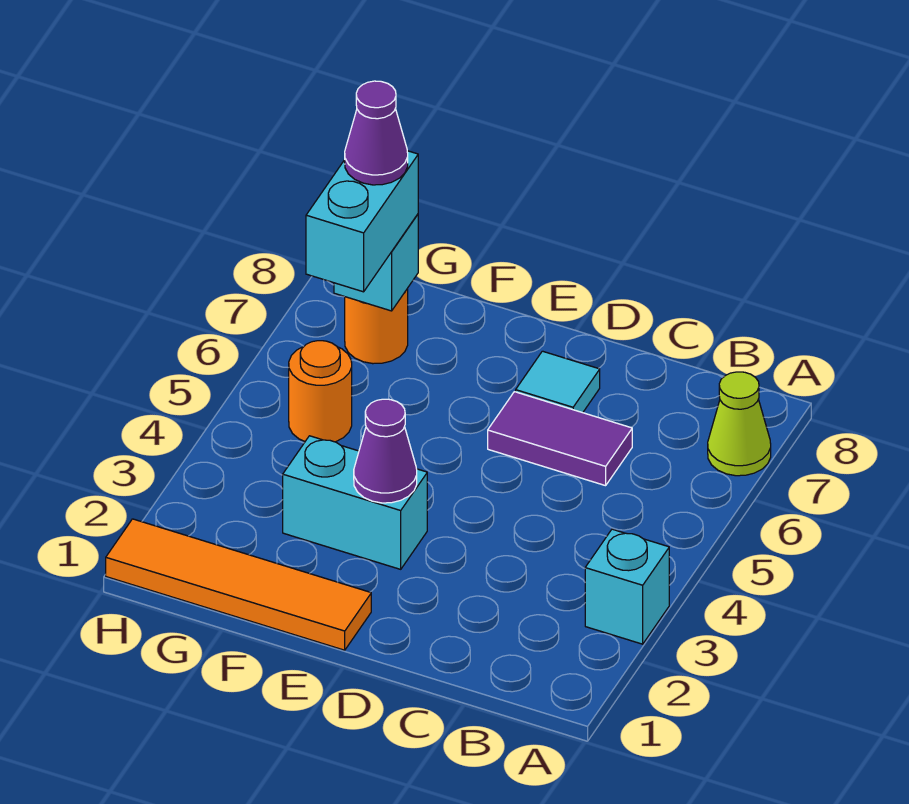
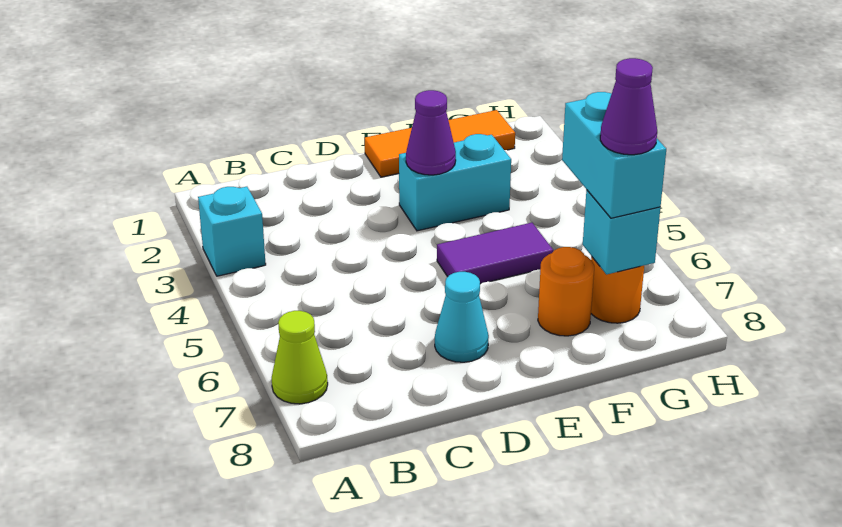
purple tile C6:D6 level 1 -> purple tile E5:F5 level 1
cyan tile D7 level 1 -> cyan cone D7 level 1
orange tile E1:H1 level 1 -> orange tile E1:G1 level 1
orange round brick G5 level 1 -> orange round brick F7 level 1

